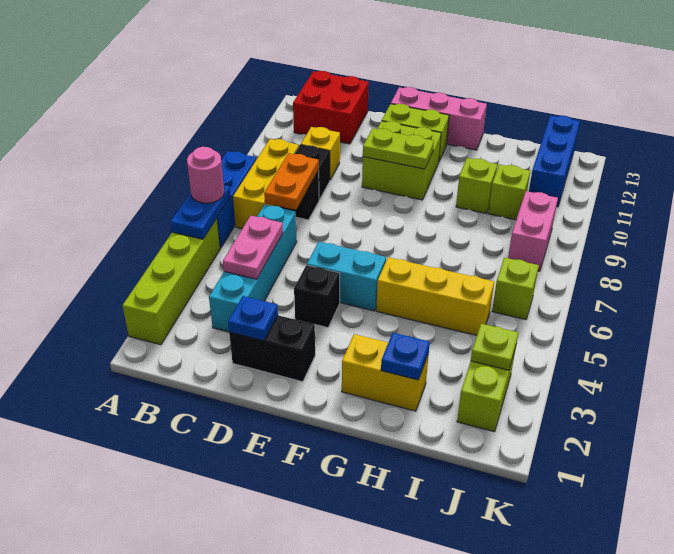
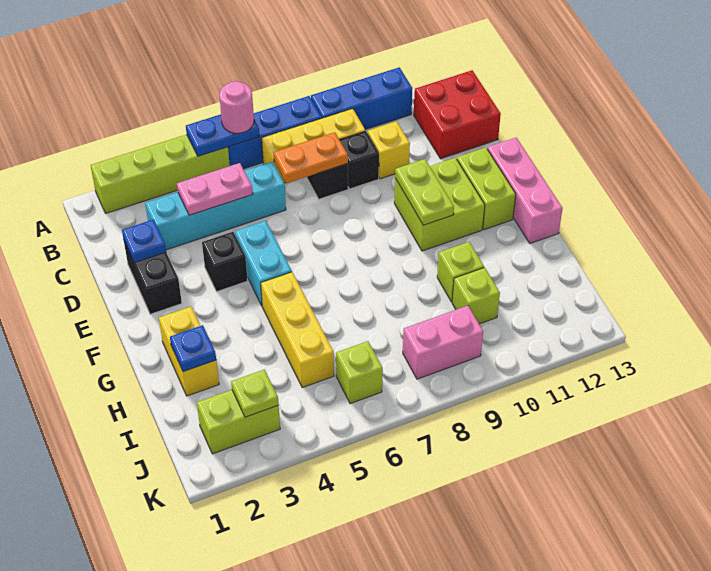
blue brick J11:J13 level 1 -> blue brick A9:A11 level 1

